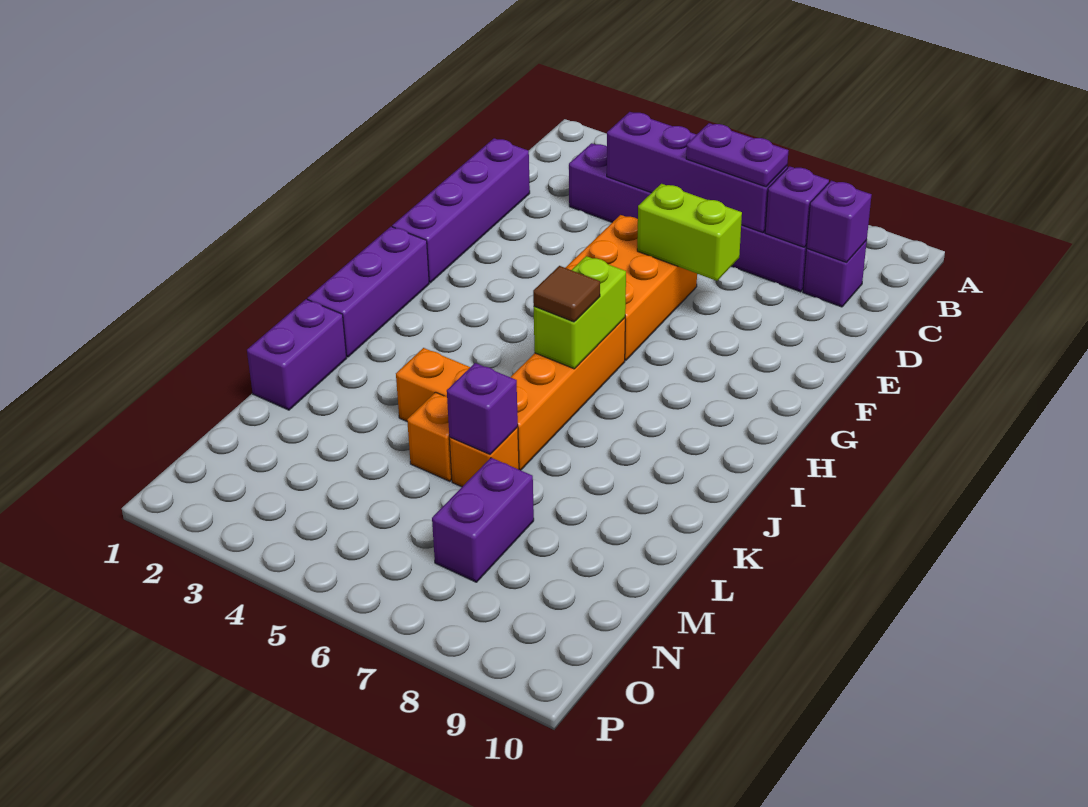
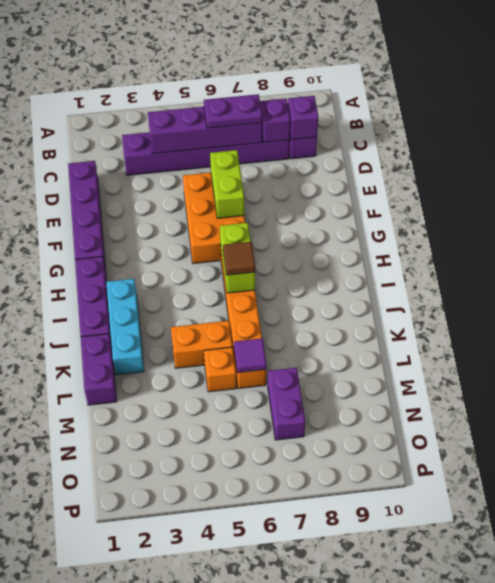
lime brick E6:E7 level 2 -> lime brick E6:F6 level 2
none -> cyan brick I2:K2 level 1
purple brick L6 level 2 -> purple tile L6 level 2

